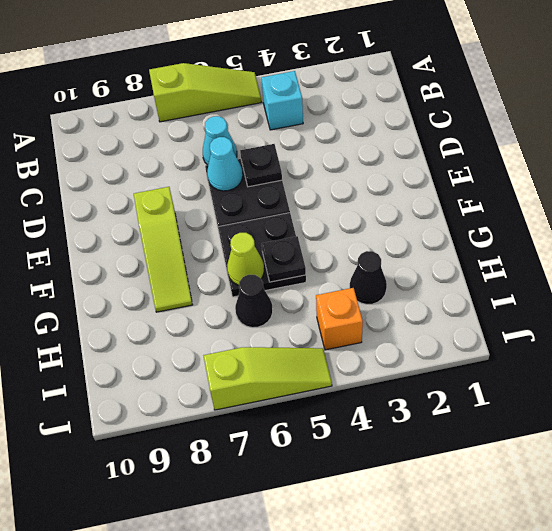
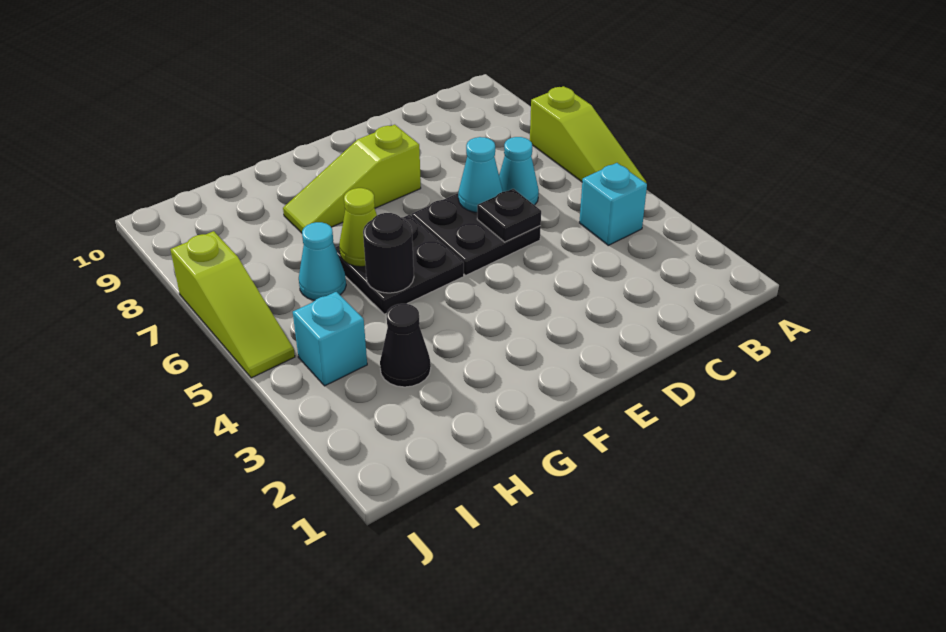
black plate G5 level 2 -> black round brick G5 level 2
black cone H6 level 1 -> cyan cone H6 level 1
orange brick I4 level 1 -> cyan brick I4 level 1

